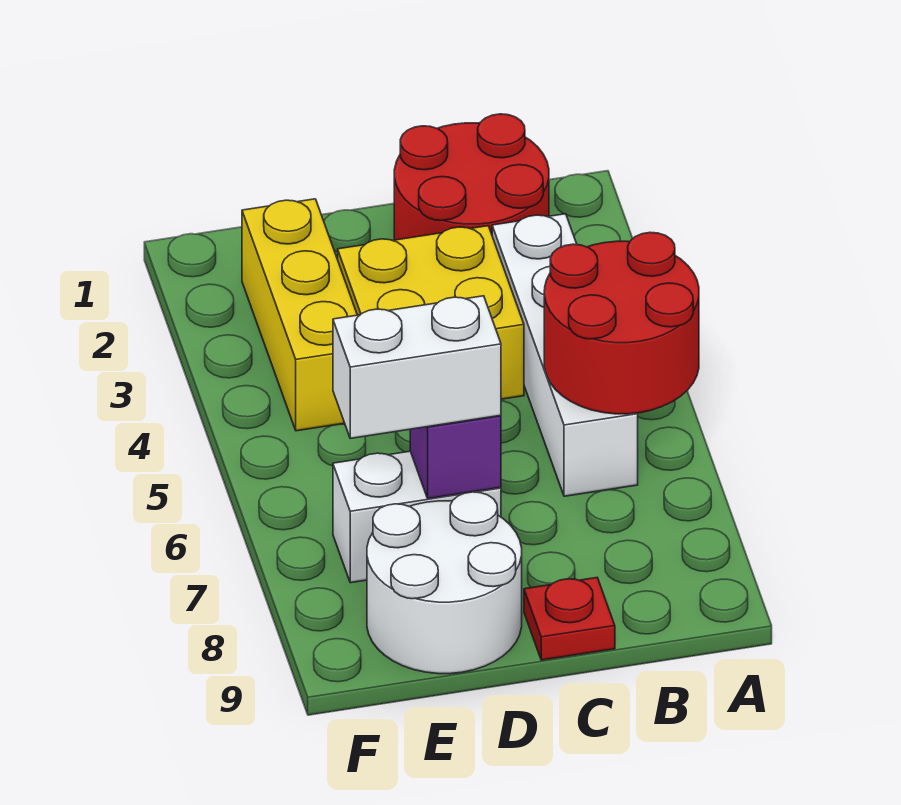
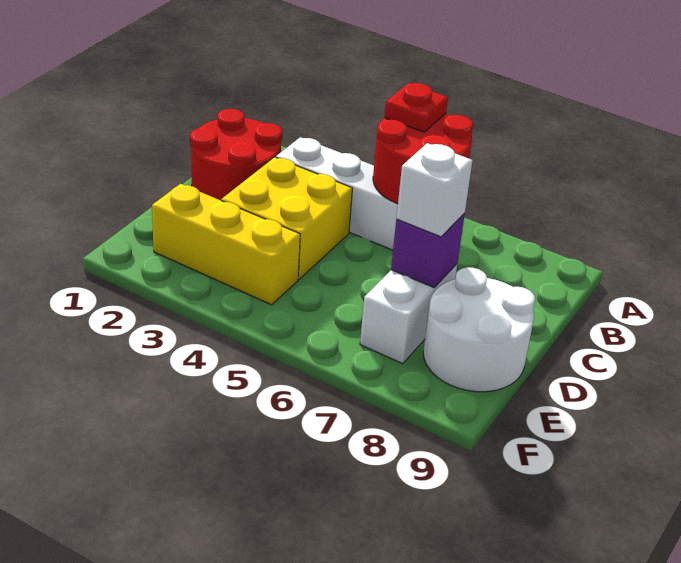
red plate C9 level 1 -> red plate A5 level 3
white brick D7:E7 level 3 -> white brick D7 level 3

